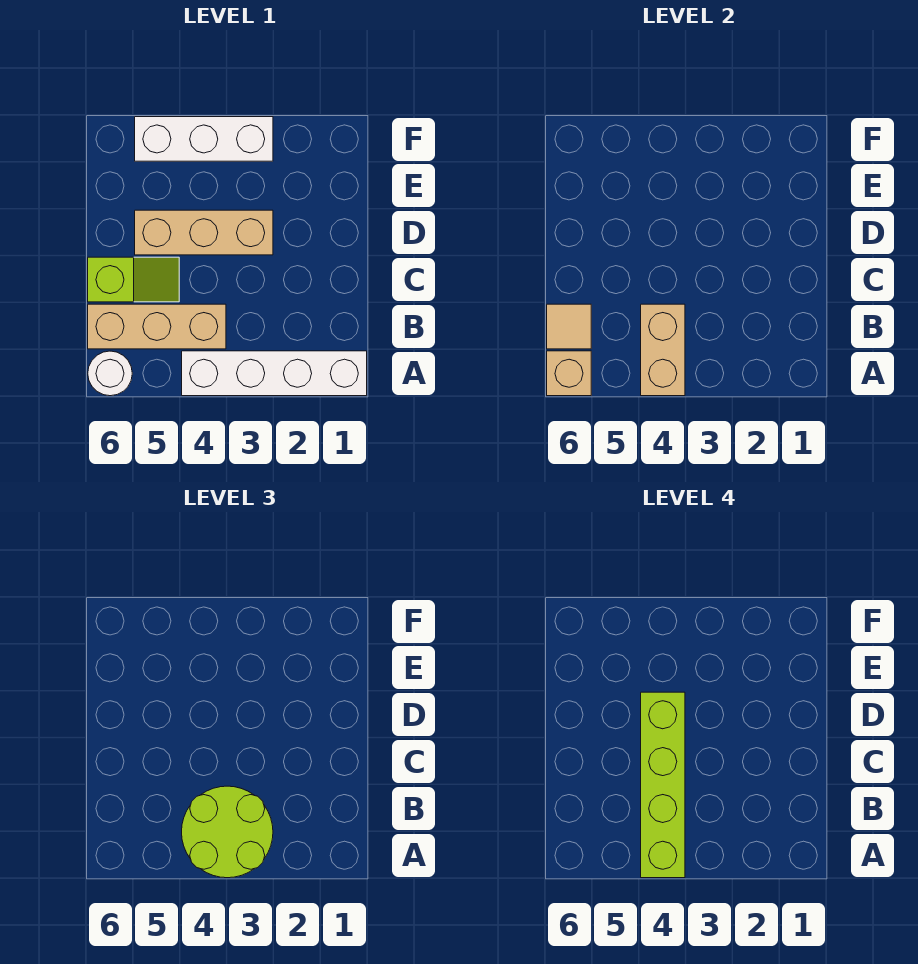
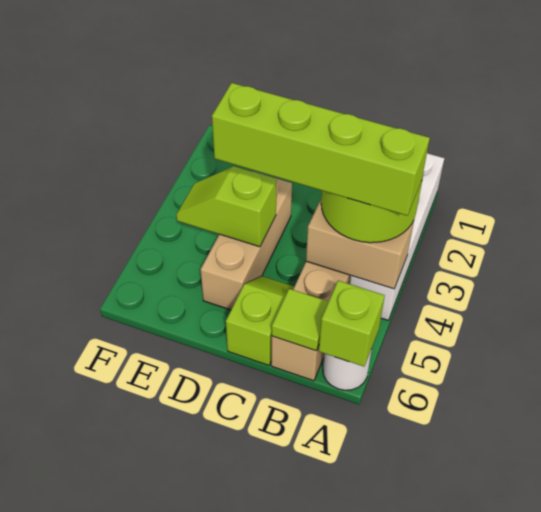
tan brick A6 level 2 -> lime brick A6 level 2
tan tile B6 level 2 -> lime tile B6 level 2
none -> lime slope D4:E4 level 2 top D
white brick F3:F5 level 1 -> none

